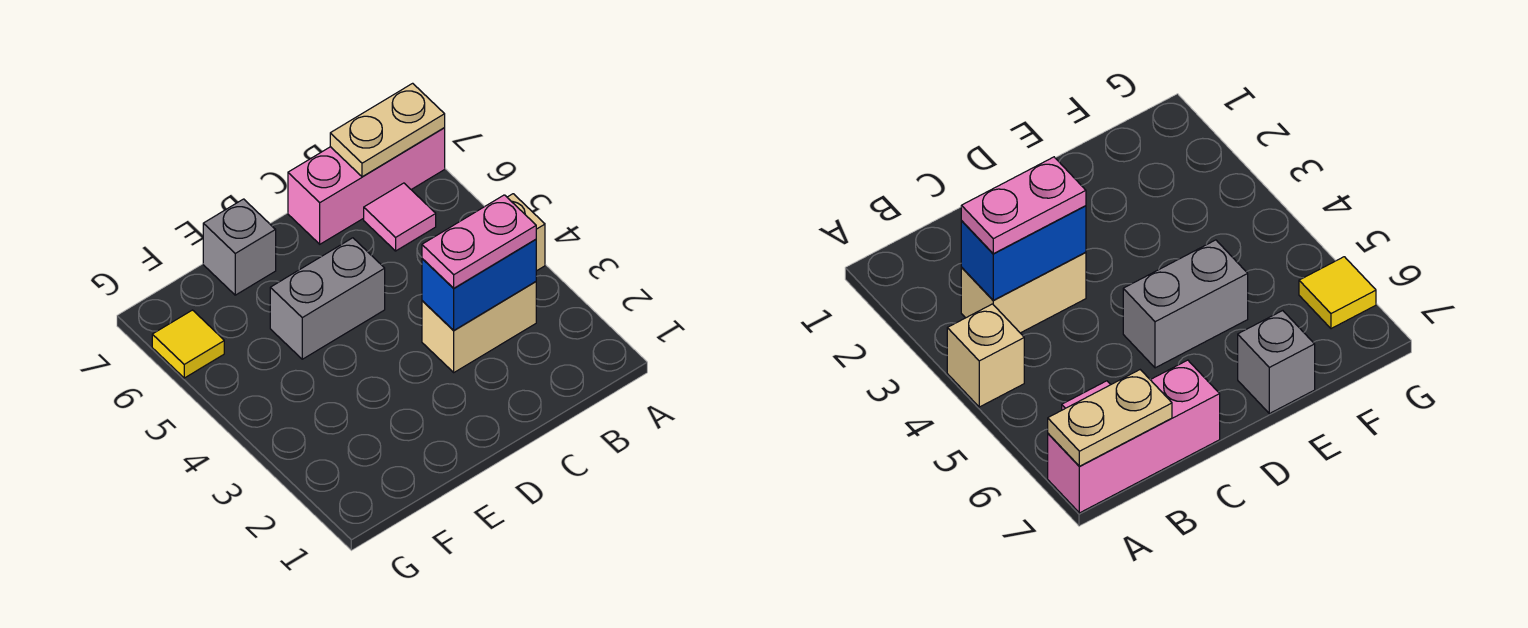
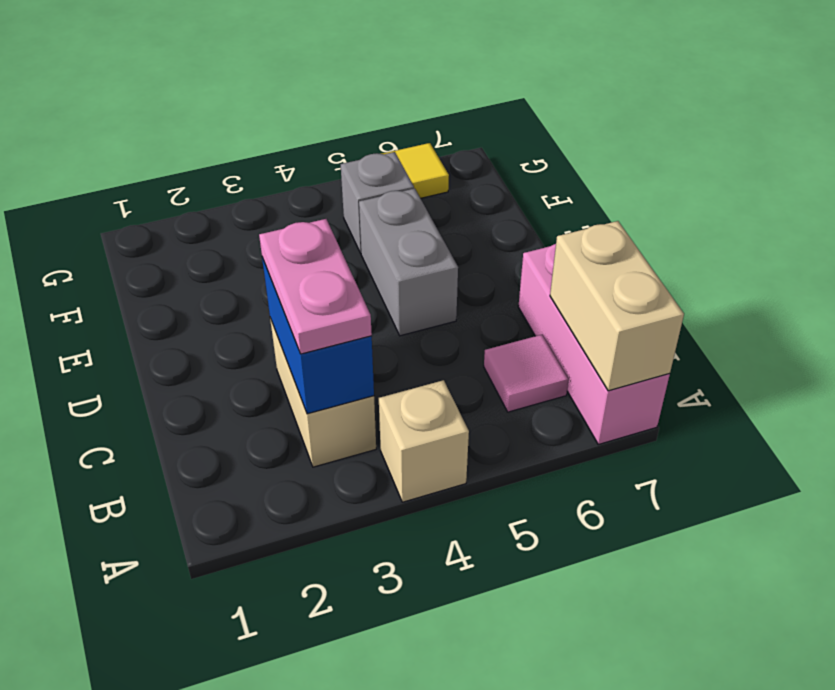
tan plate A7:B7 level 2 -> tan brick A7:B7 level 2
grey brick E7 level 1 -> grey brick F5 level 1

